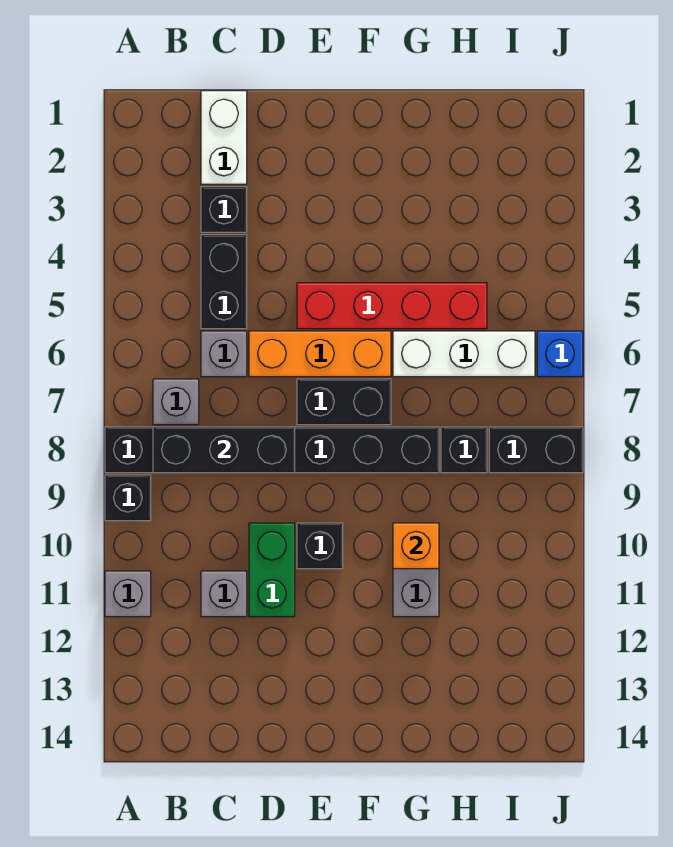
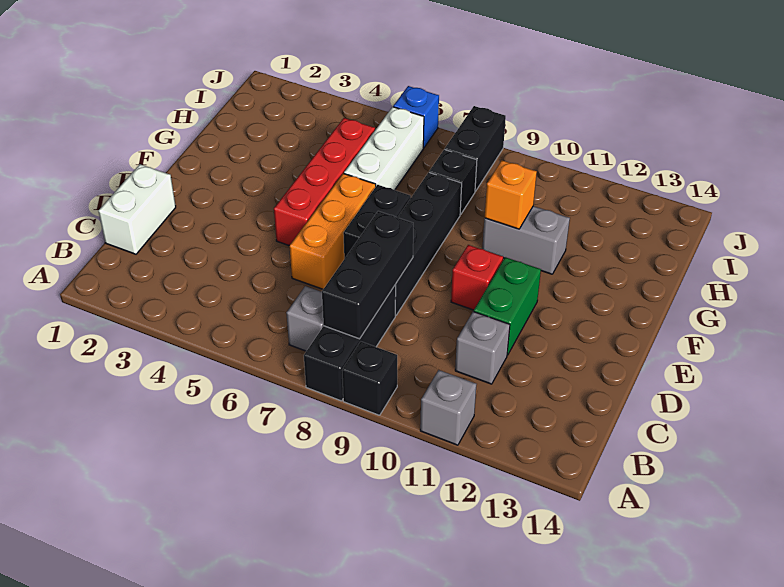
white brick C1:C2 level 1 -> white brick C1:D1 level 1
black brick C3 level 1 -> none
black brick C4:C5 level 1 -> none
grey brick C6 level 1 -> none
green brick D10:D11 level 1 -> green brick D11:E11 level 1
black brick E10 level 1 -> red brick E10 level 1

